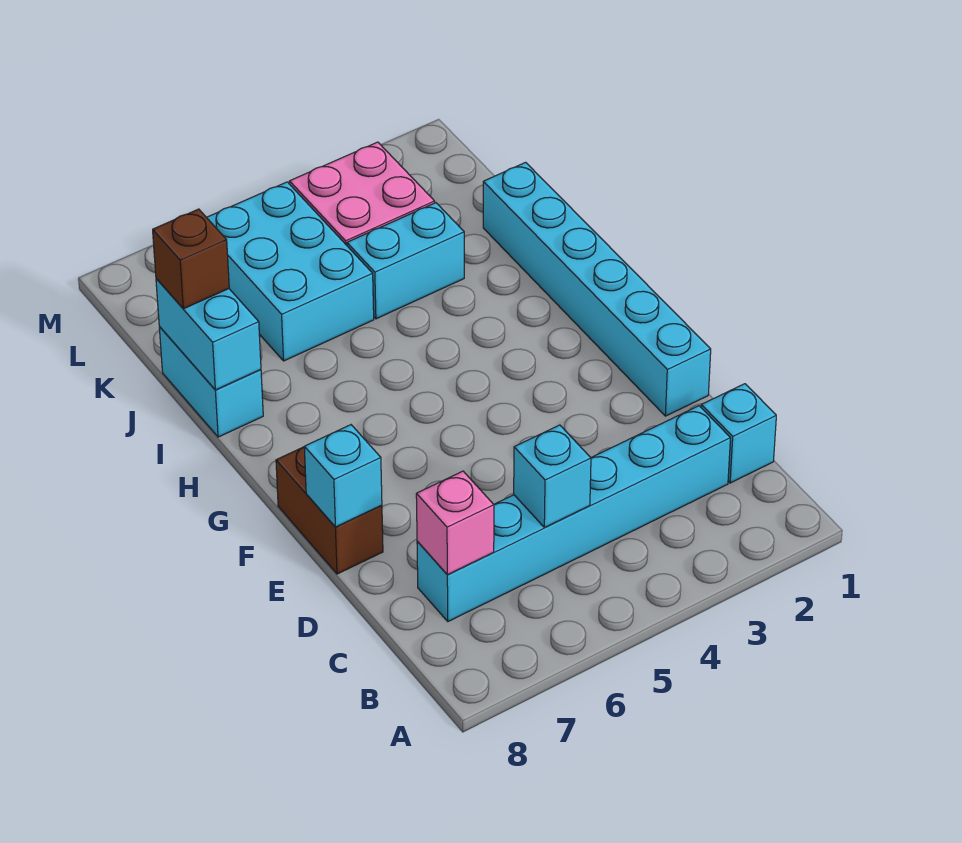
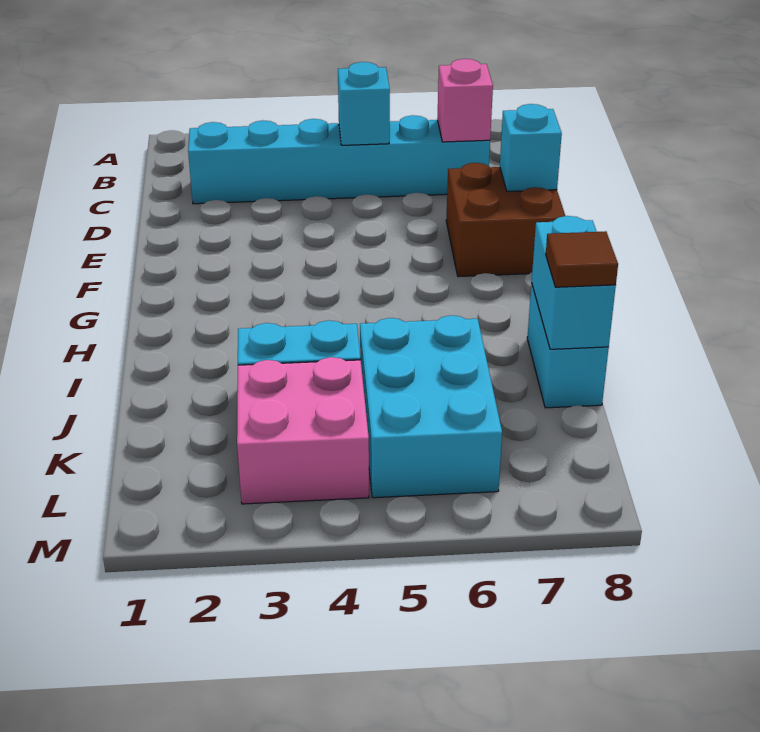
cyan brick C1 level 1 -> none
cyan brick E1:J1 level 1 -> none
brown brick E8:F8 level 1 -> brown brick E7:F8 level 1
brown brick J8 level 3 -> brown tile J8 level 3

